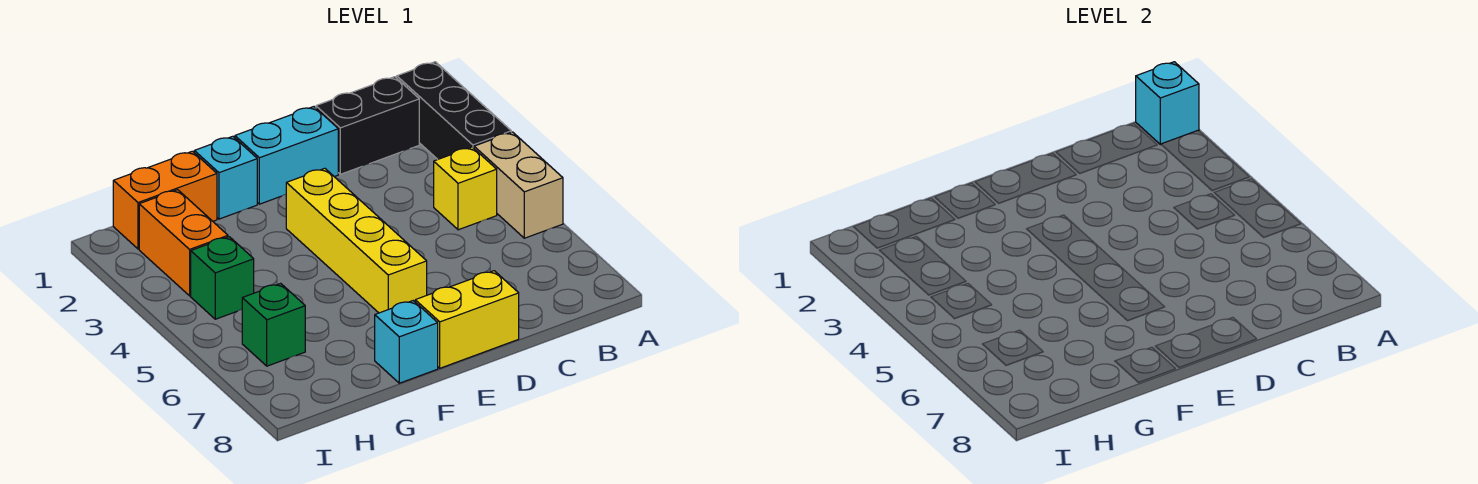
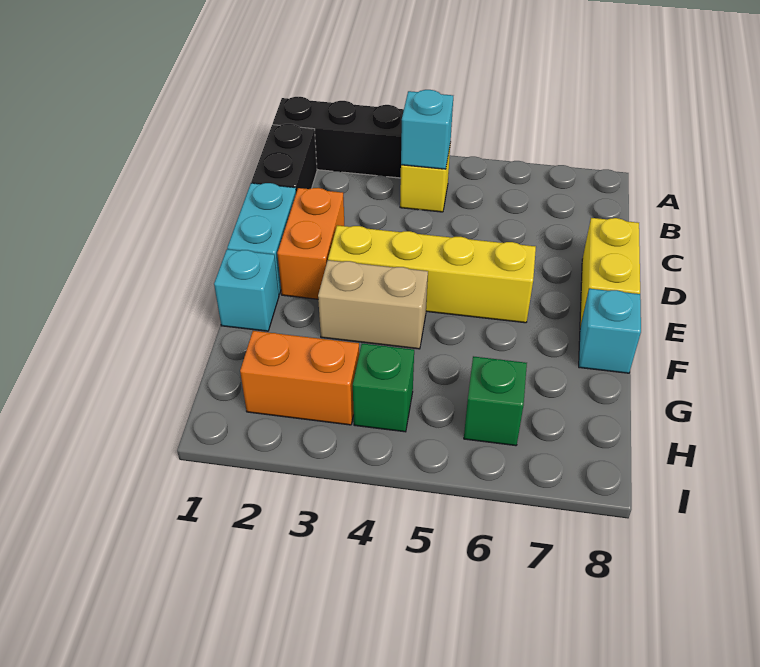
cyan brick A1 level 2 -> cyan brick B4 level 2
tan brick A4:A5 level 1 -> tan brick F3:F4 level 1
orange brick G1:H1 level 1 -> orange brick D2:E2 level 1

